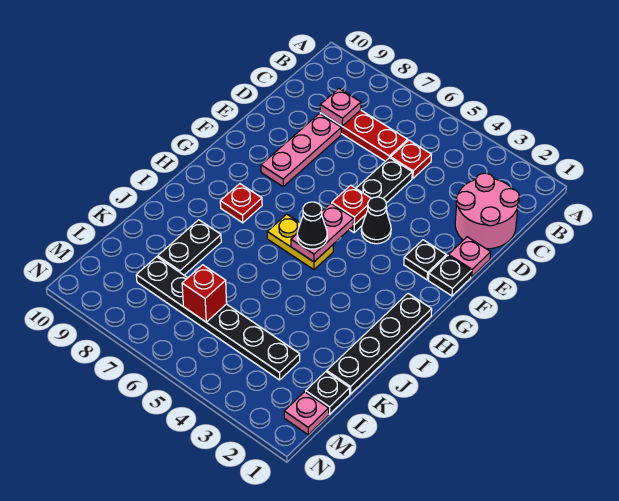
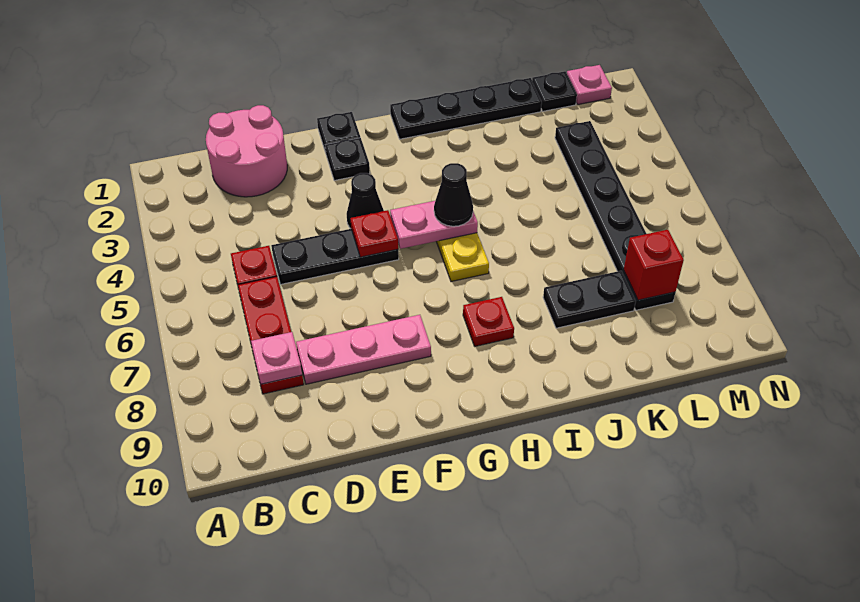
pink plate E1 level 1 -> none
red brick L6 level 2 -> red brick L8 level 2

